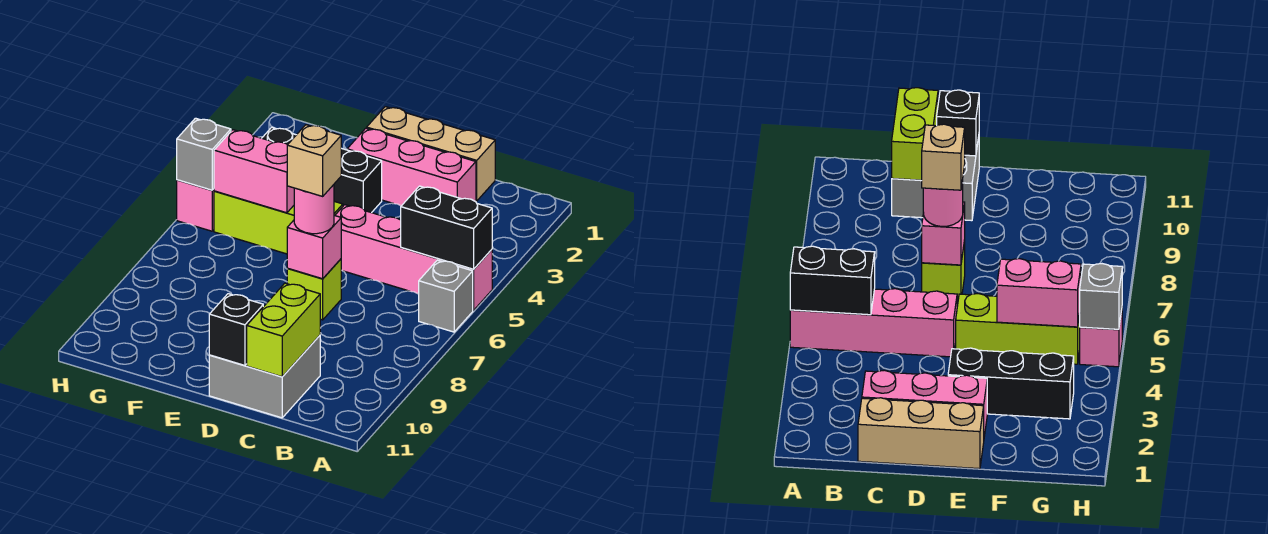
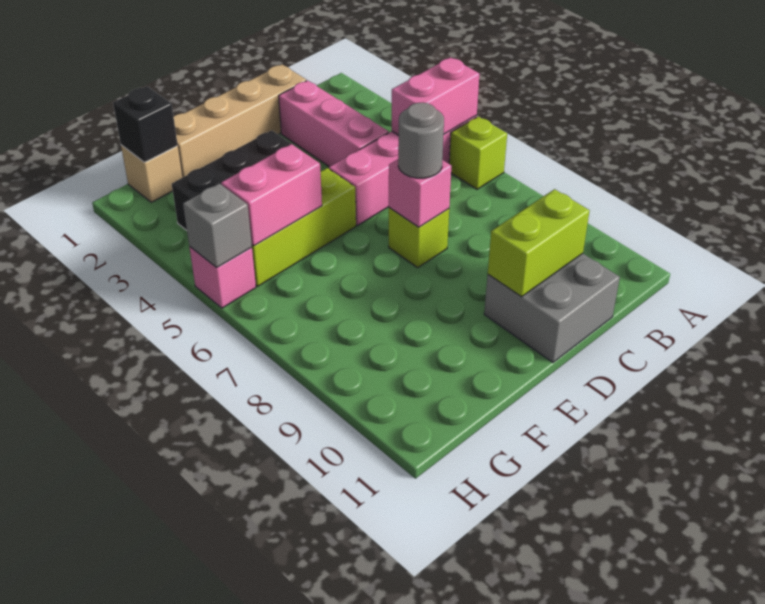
black brick A5:B5 level 2 -> pink brick A5:B5 level 2
grey brick A6 level 1 -> lime brick A6 level 1
tan brick C1:E1 level 1 -> tan brick C1:F1 level 1
pink brick C2:E2 level 1 -> pink brick C2:C4 level 1
lime brick C10:C11 level 2 -> lime brick C10:D10 level 2
pink round brick D7 level 3 -> grey round brick D7 level 3
tan brick D7 level 4 -> tan brick G1 level 1
black brick D11 level 2 -> black brick G1 level 2

